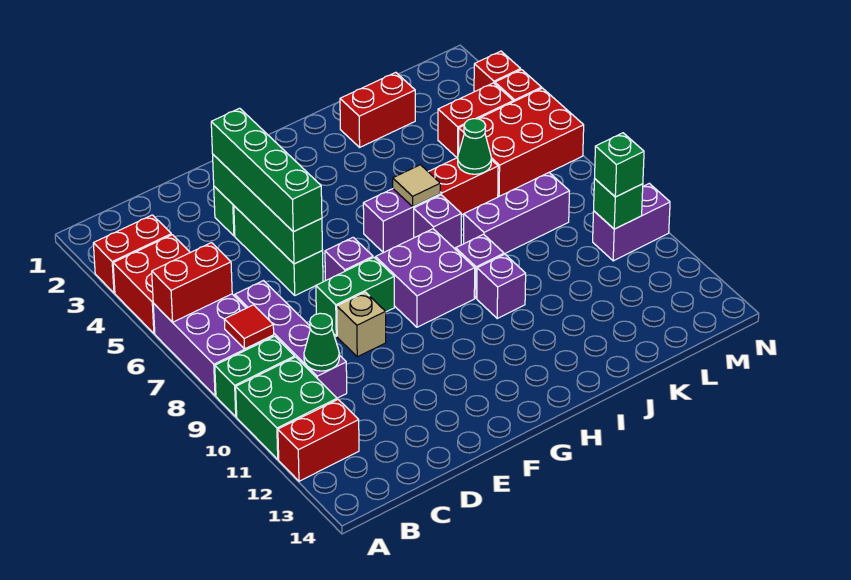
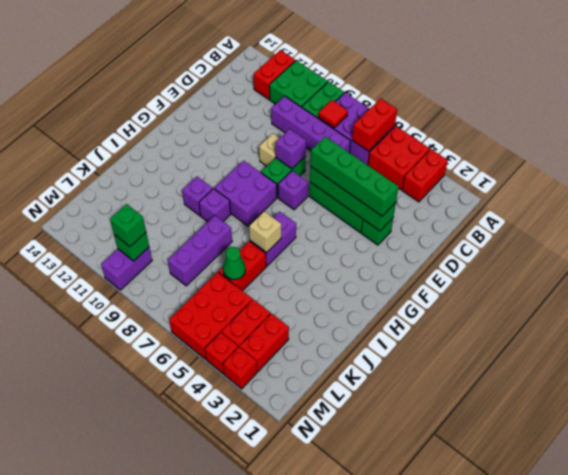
green cone C10 level 2 -> none
tan tile I6 level 2 -> tan brick I6 level 2
purple brick I7 level 1 -> purple brick E8 level 2
red brick J2:K2 level 1 -> red brick L3:M3 level 1

